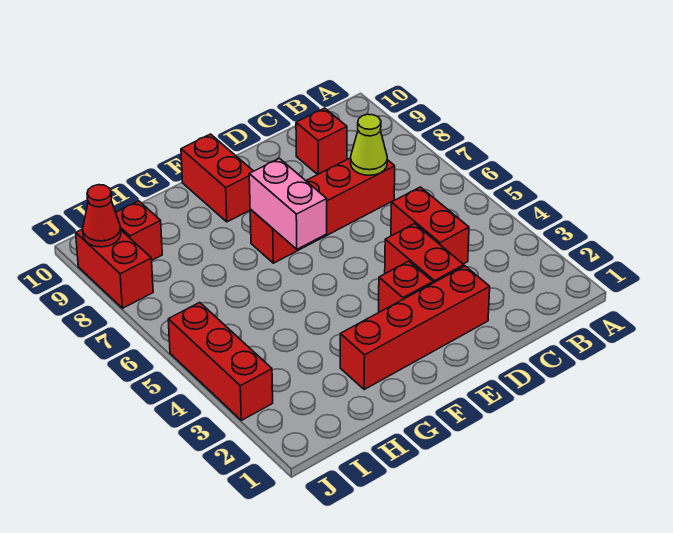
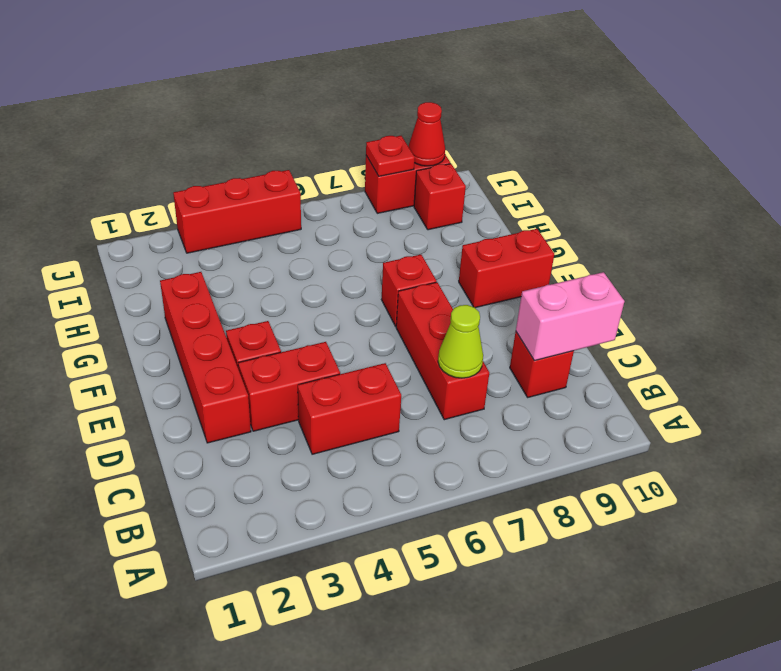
pink brick F6:F7 level 2 -> pink brick C9:C10 level 2
none -> red plate J8 level 2

